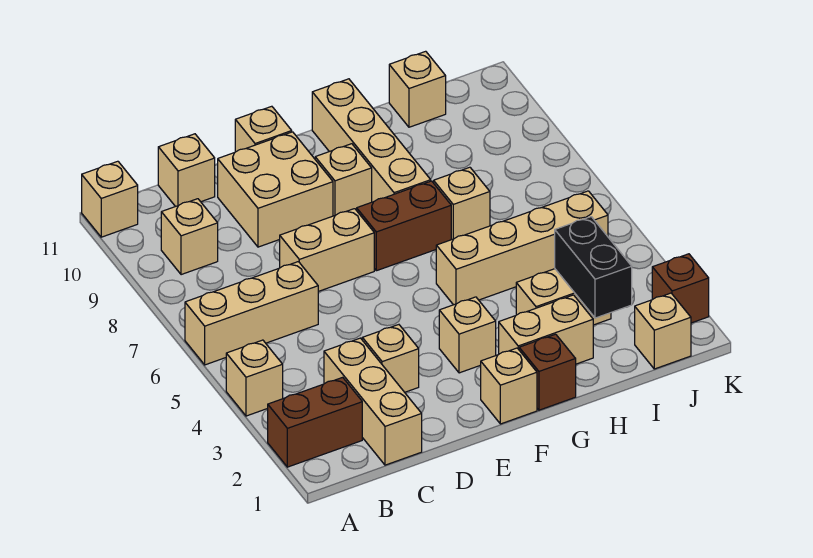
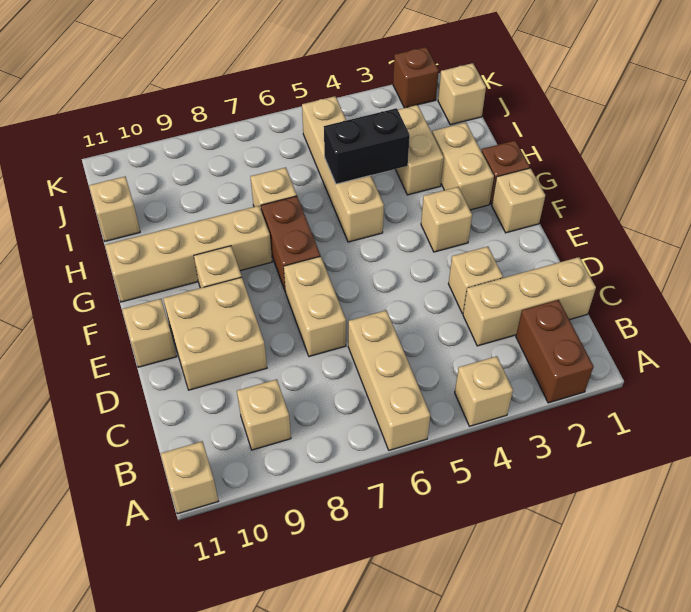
tan brick C11 level 1 -> none
black brick I2:I3 level 2 -> black brick H4:H5 level 2

